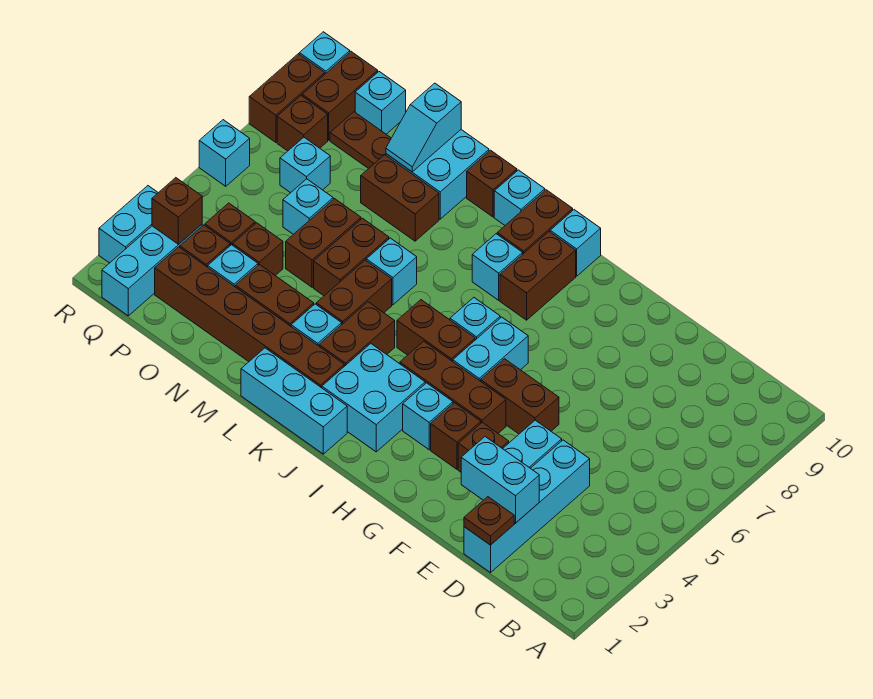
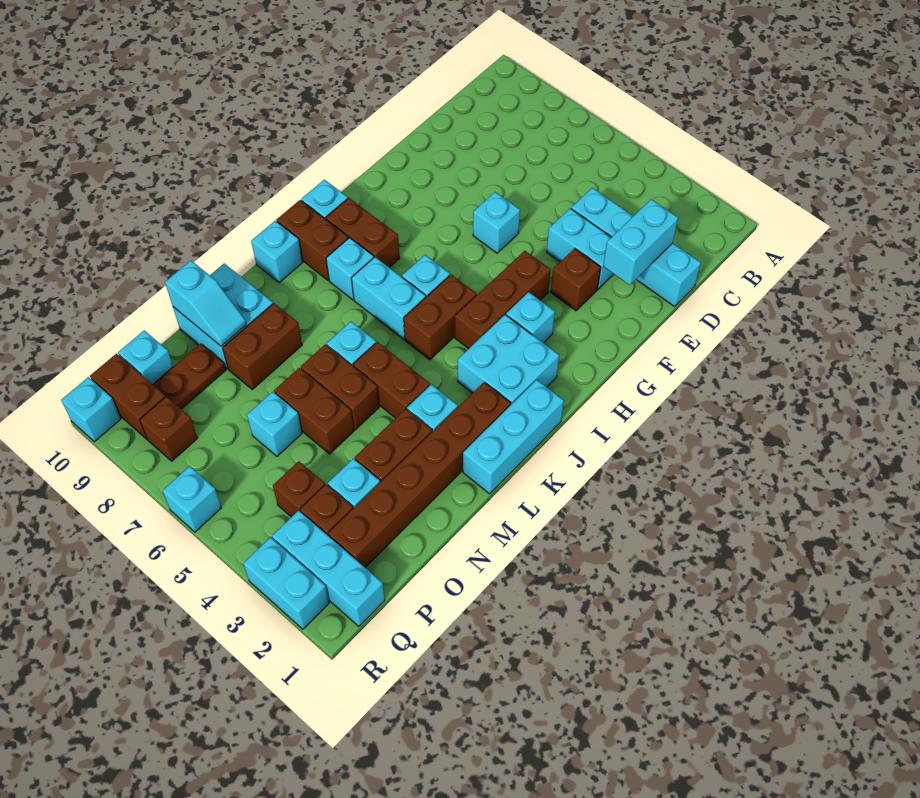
brown plate D1 level 2 -> none
brown brick F5:G5 level 1 -> none
brown brick G3 level 1 -> none
cyan brick H5:H6 level 1 -> cyan brick J6:J7 level 1
brown brick K3:K4 level 1 -> none
brown brick L10 level 1 -> none
brown brick O4 level 1 -> none
cyan brick P7 level 1 -> cyan brick F6 level 1
brown brick Q3 level 2 -> none
brown brick R8:R9 level 1 -> none

